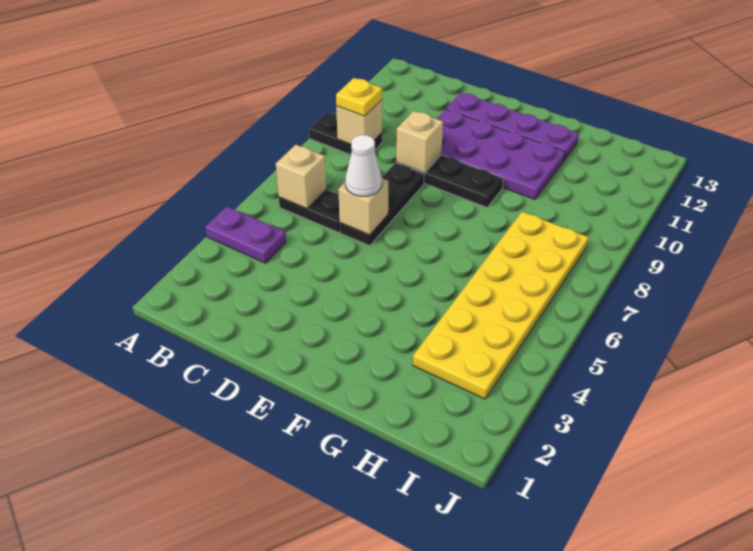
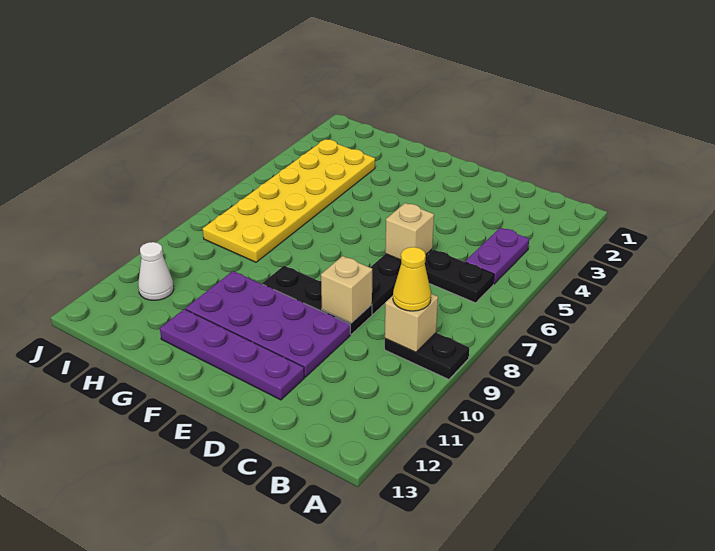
purple plate A4:B4 level 1 -> purple plate B4:B5 level 1
tan brick B6 level 2 -> none
yellow plate B9 level 3 -> yellow cone B9 level 3
white cone D6 level 3 -> white cone I11 level 1

